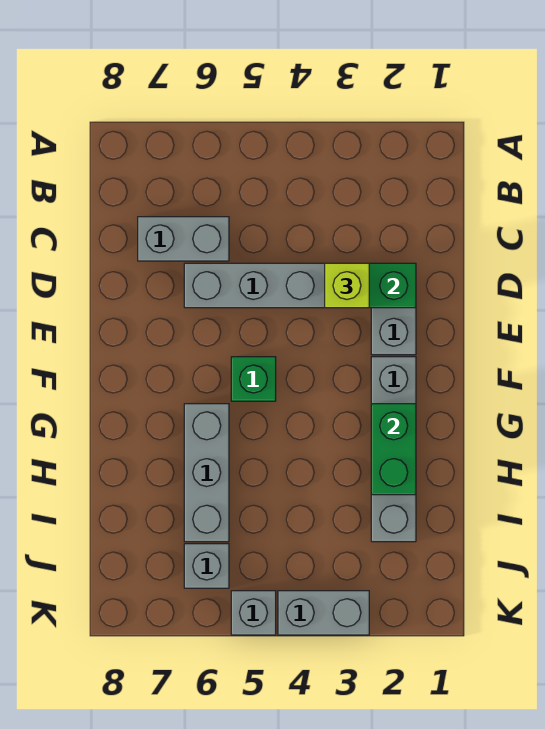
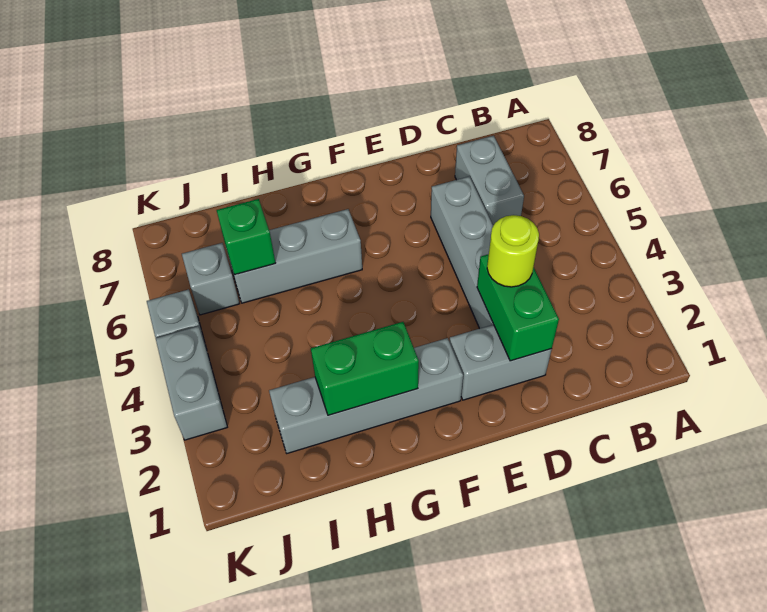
lime brick D3 level 3 -> lime round brick D3 level 3
green brick F5 level 1 -> green brick I6 level 2

